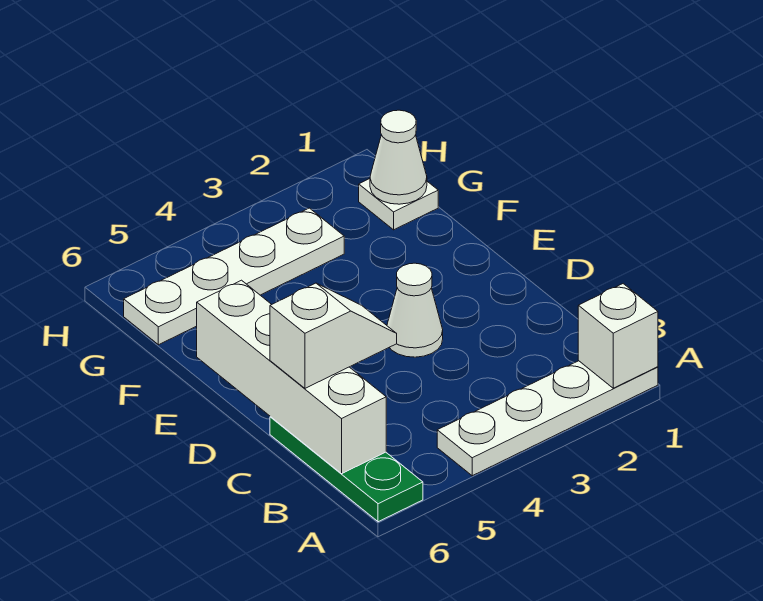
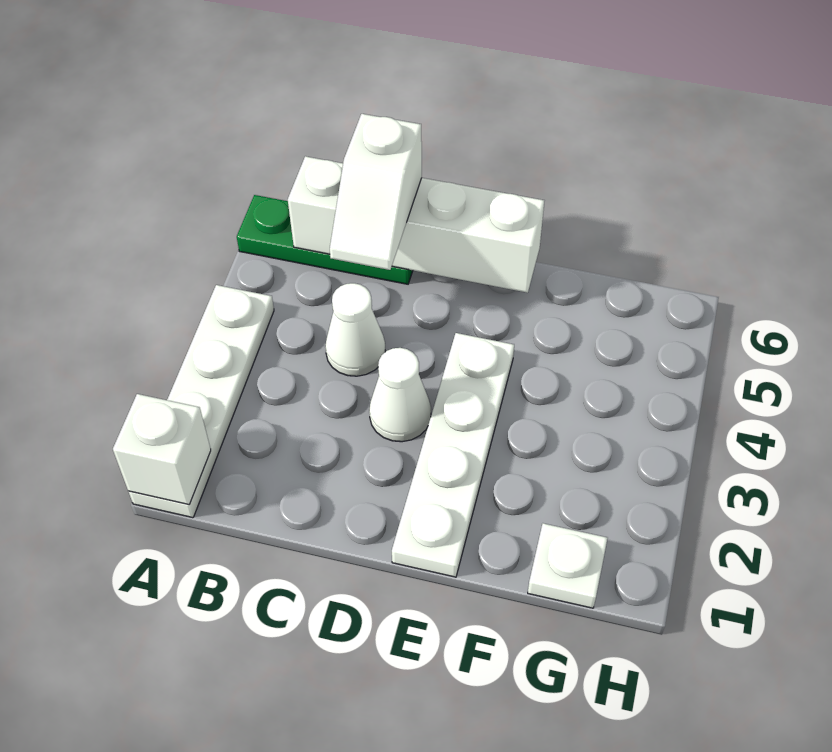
white cone G1 level 2 -> white cone C4 level 1
white plate G3:G6 level 1 -> white plate E1:E4 level 1

